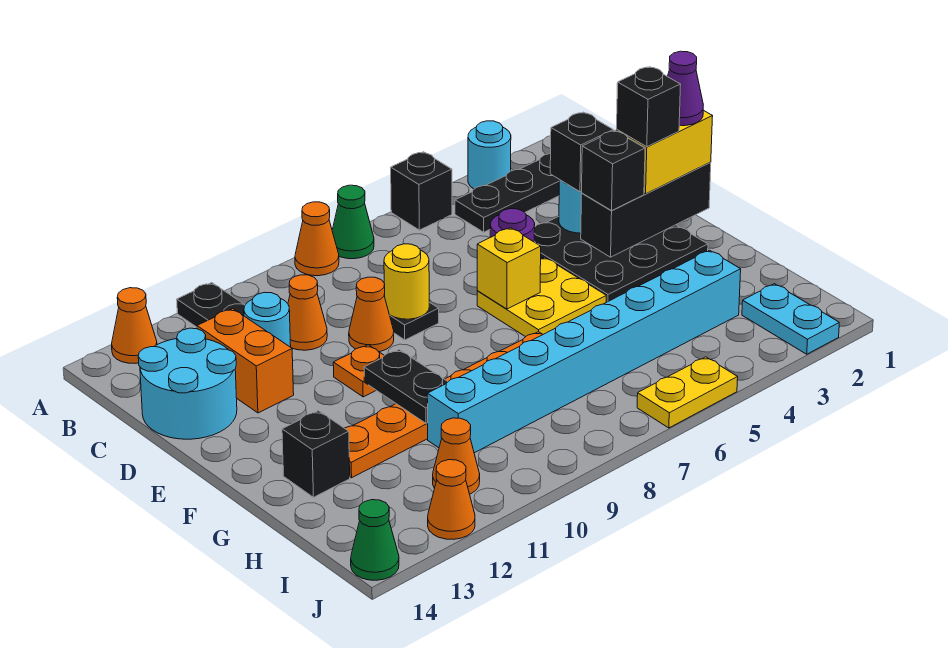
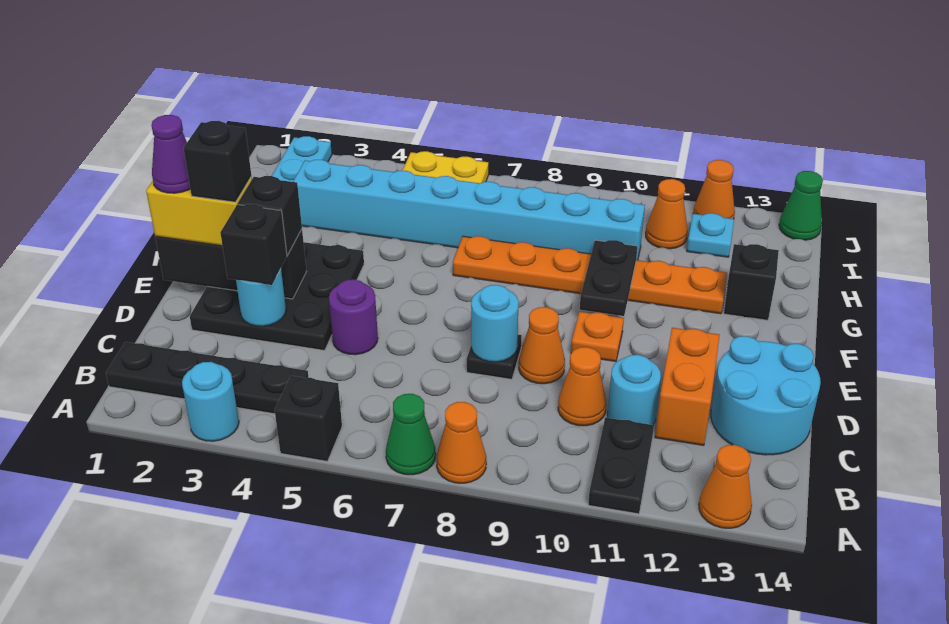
yellow round brick D8 level 2 -> cyan round brick D8 level 2
yellow plate E5:F6 level 1 -> none
yellow brick E6 level 2 -> none
none -> cyan plate I12 level 1

